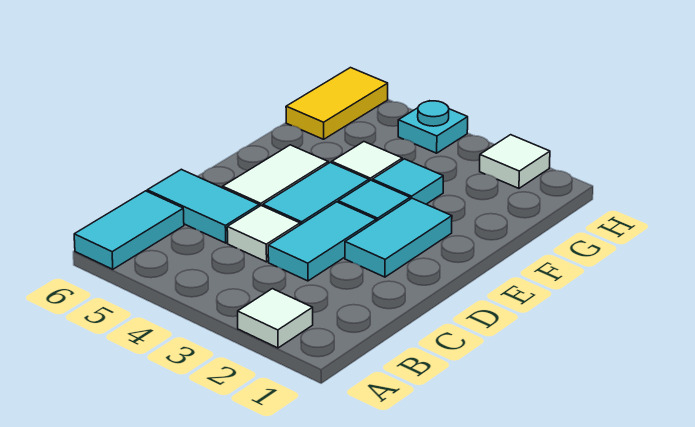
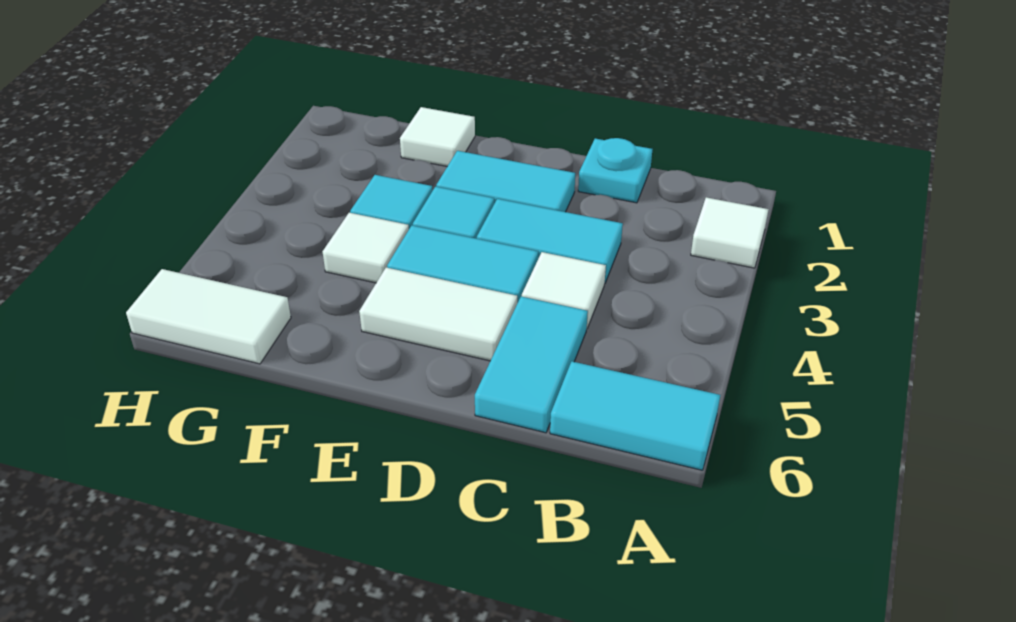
yellow tile G6:H6 level 1 -> white tile G6:H6 level 1
white tile H2 level 1 -> white tile F1 level 1
cyan plate H4 level 1 -> cyan plate C1 level 1

